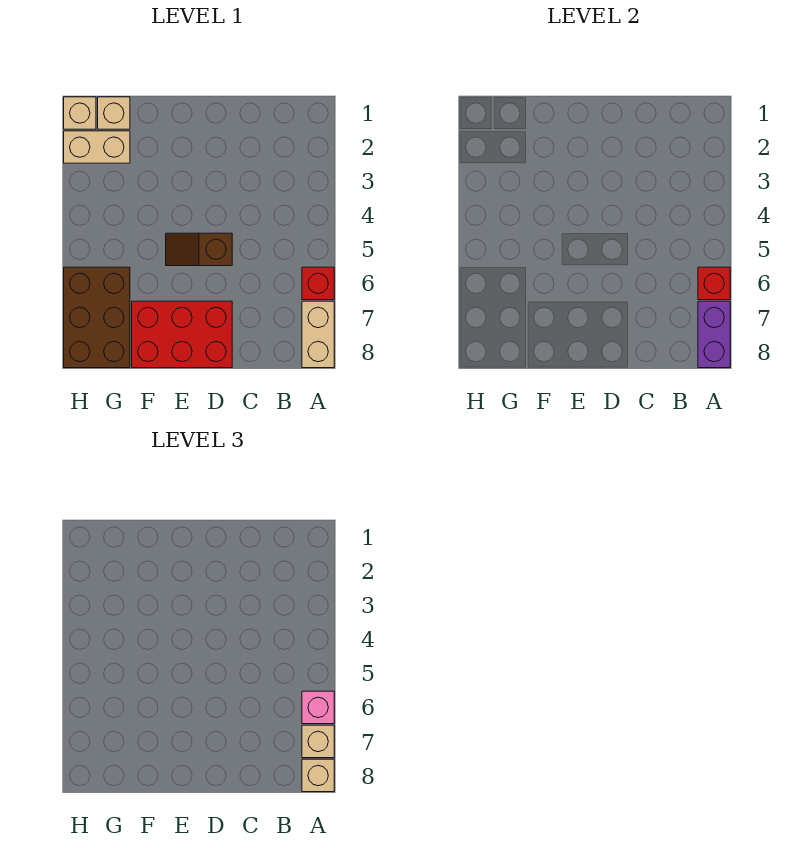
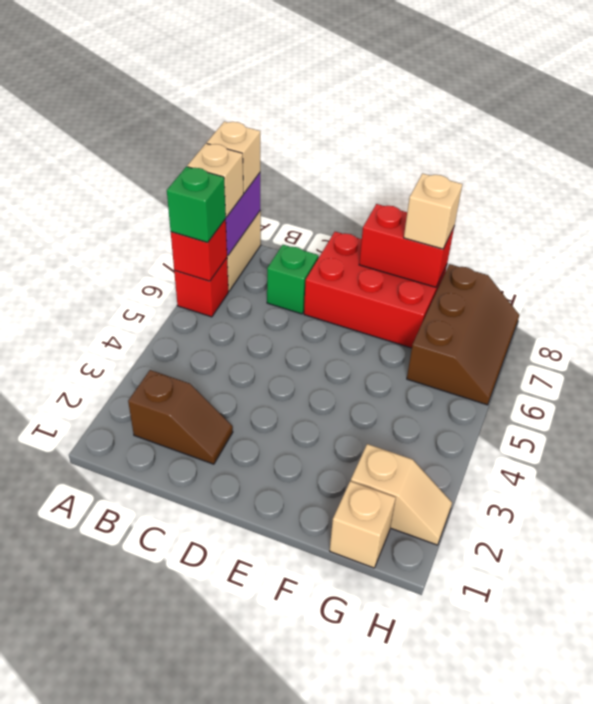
pink brick A6 level 3 -> green brick A6 level 3
none -> green brick C7 level 1
brown slope D5:E5 level 1 top D -> brown slope B2:C2 level 1 top B
none -> red brick E8:F8 level 2
tan brick G2:H2 level 1 -> tan slope G2:H2 level 1 top G
brown brick G6:H8 level 1 -> brown slope G6:H8 level 1 top G
tan brick H1 level 1 -> tan brick F8 level 3

